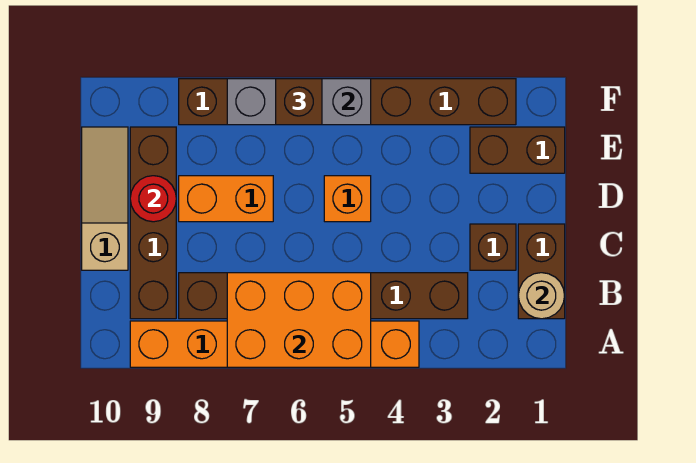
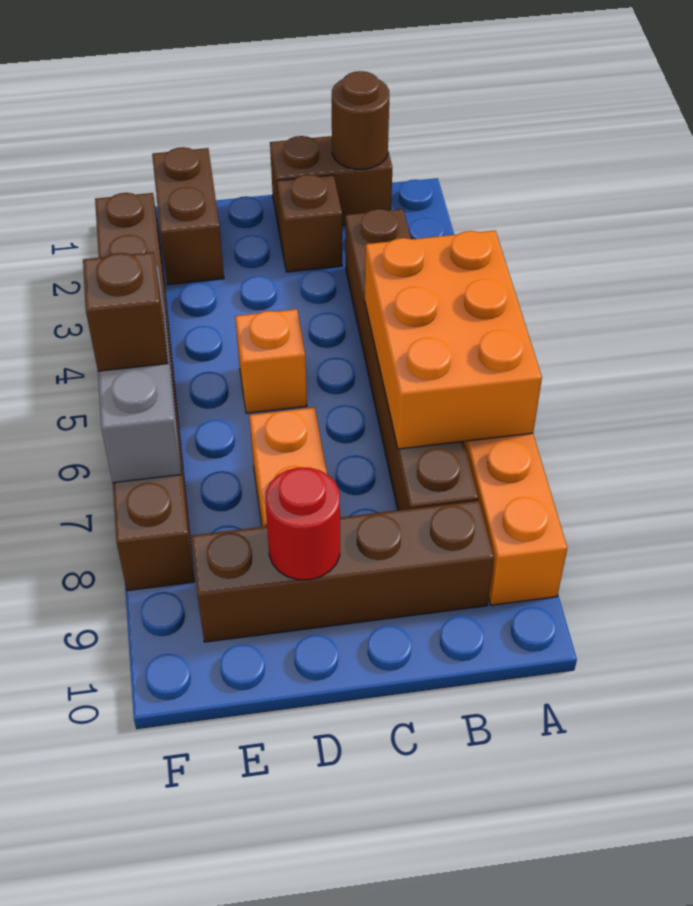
tan round brick B1 level 2 -> brown round brick B1 level 2
tan slope C10:E10 level 1 top C -> none

